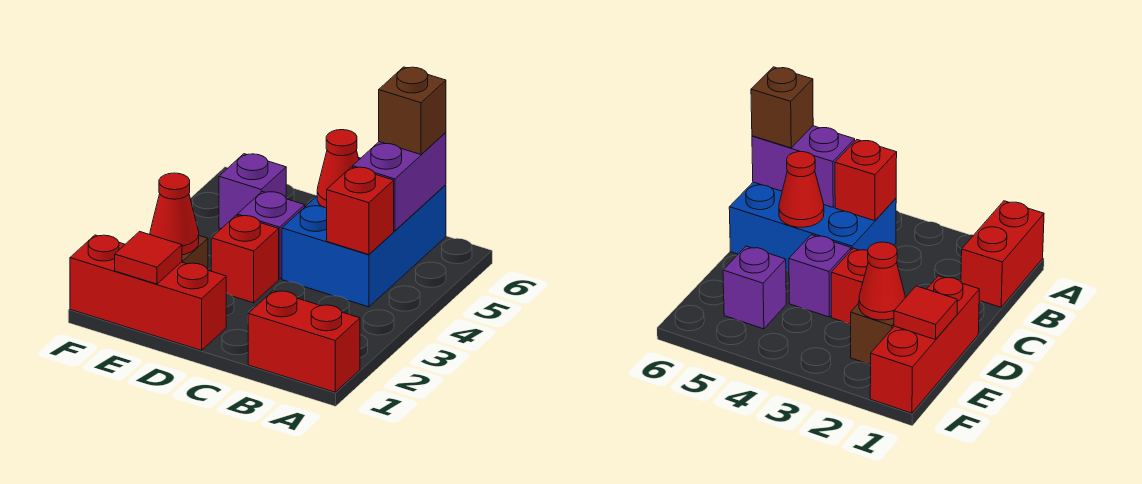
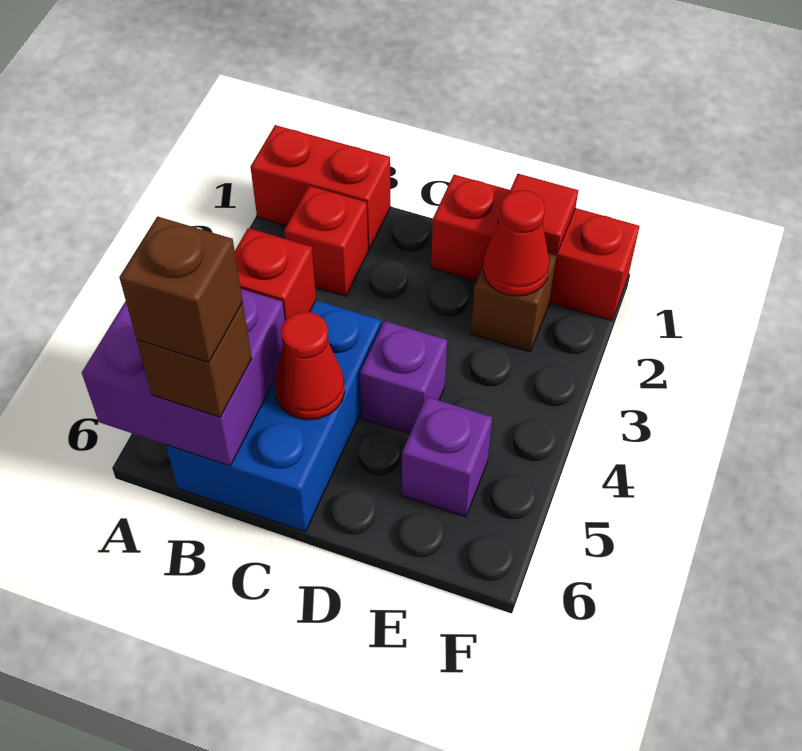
purple brick B5:B6 level 2 -> purple brick A5:B6 level 2
none -> brown brick B6 level 4
red brick D3 level 1 -> red brick B2 level 1

